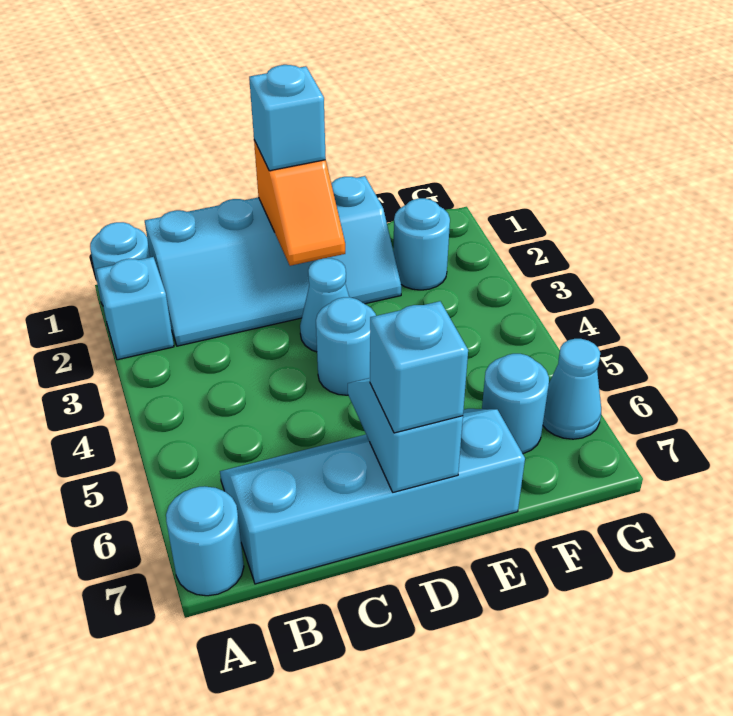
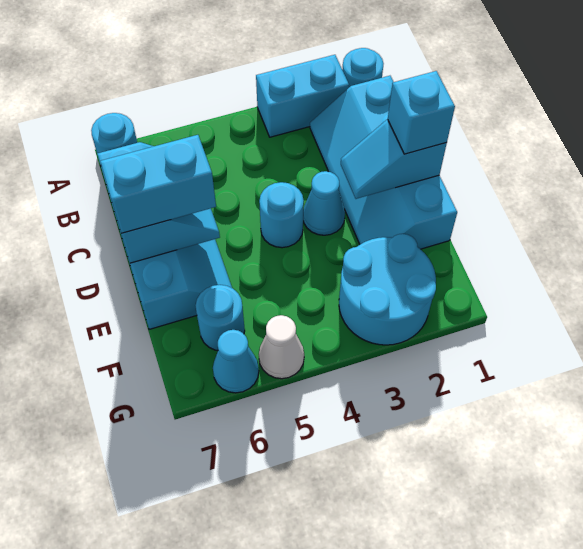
cyan brick A2 level 1 -> cyan brick A2:A3 level 1
orange slope D1:D2 level 2 top 1 -> cyan slope D1:D2 level 2 top 1
cyan brick D7 level 3 -> cyan brick D6:D7 level 3
cyan round brick F2 level 1 -> cyan round brick F2:G3 level 1
none -> white cone G5 level 1

